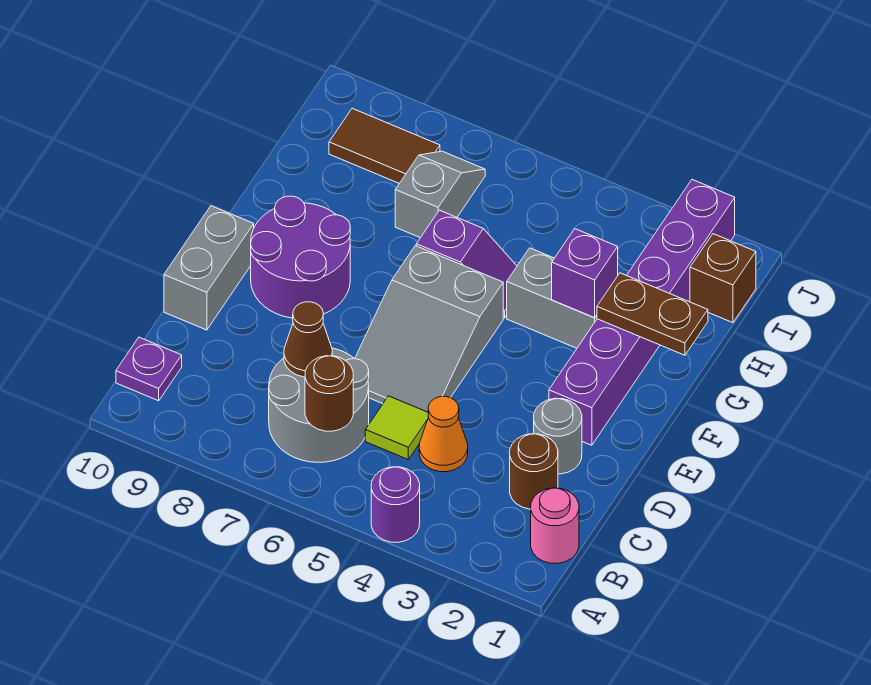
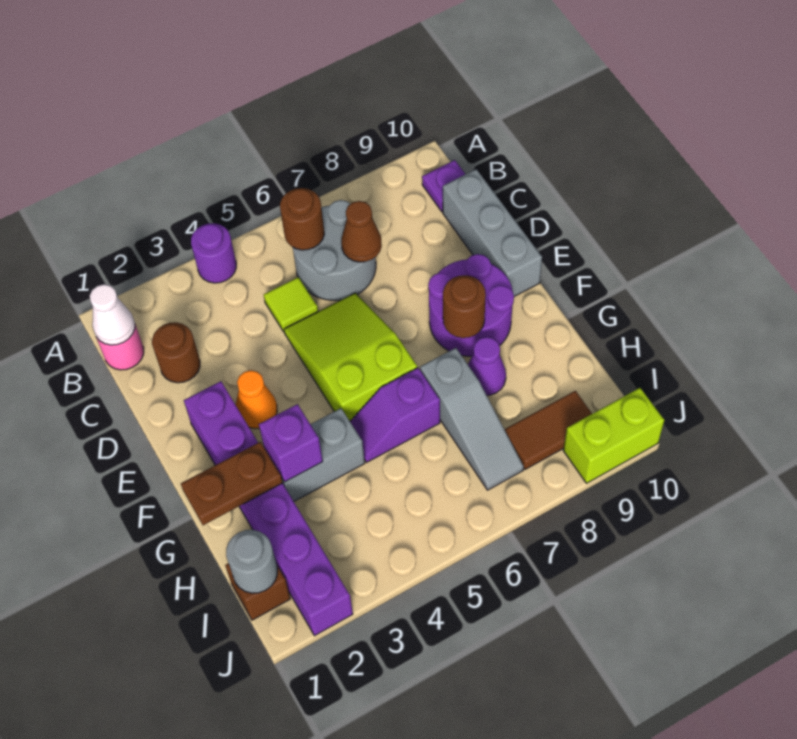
none -> white cone B1 level 2
orange cone C4 level 1 -> orange cone E3 level 1
grey round brick D2 level 1 -> grey round brick I1 level 2
grey slope D5:F6 level 1 top F -> lime slope D5:F6 level 1 top F
grey brick D10:E10 level 1 -> grey brick C10:E10 level 1
none -> brown round brick F8 level 2
none -> purple cone G8 level 1
grey slope H7:I7 level 1 top H -> grey slope G7:I7 level 1 top G
none -> lime brick J9:J10 level 1

